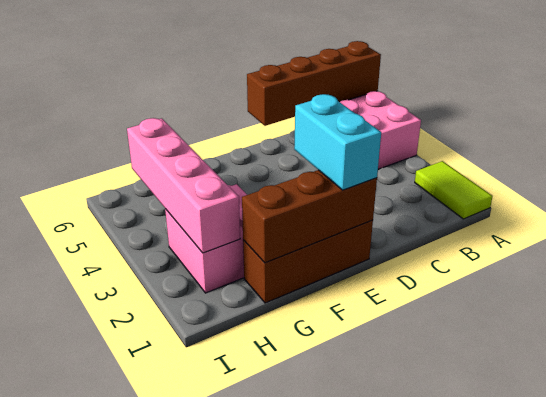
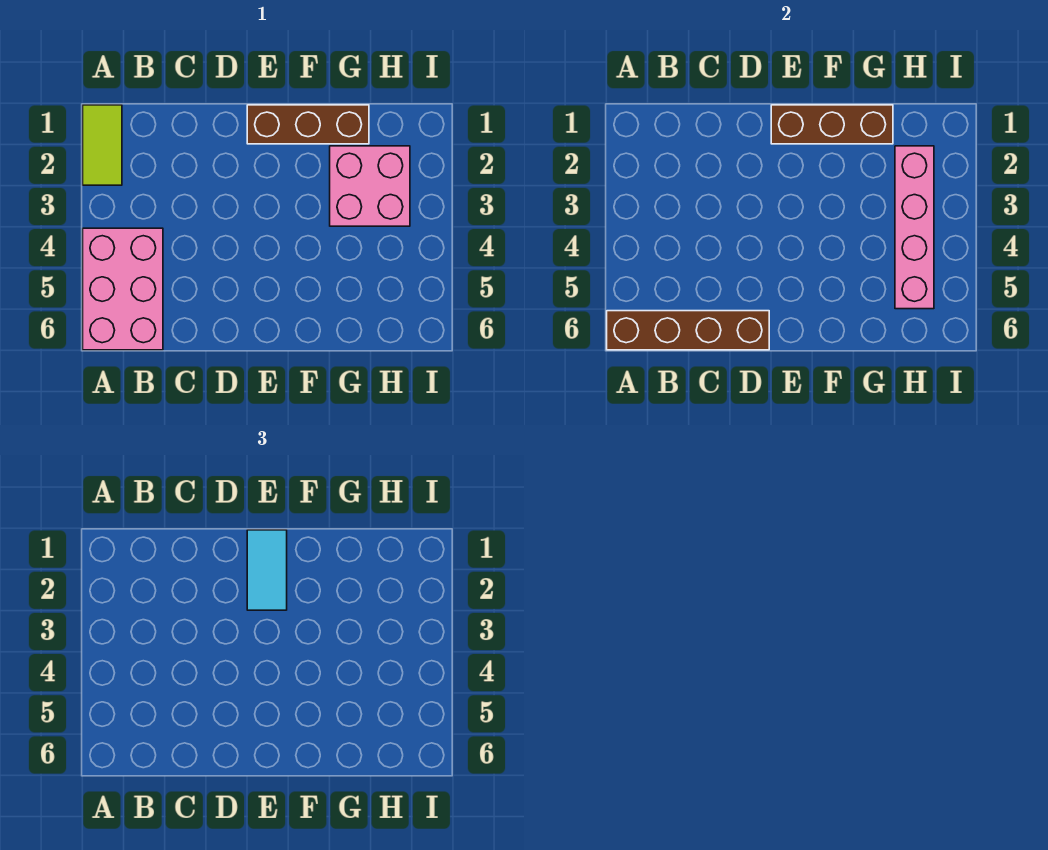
cyan brick E1:E2 level 3 -> cyan tile E1:E2 level 3

